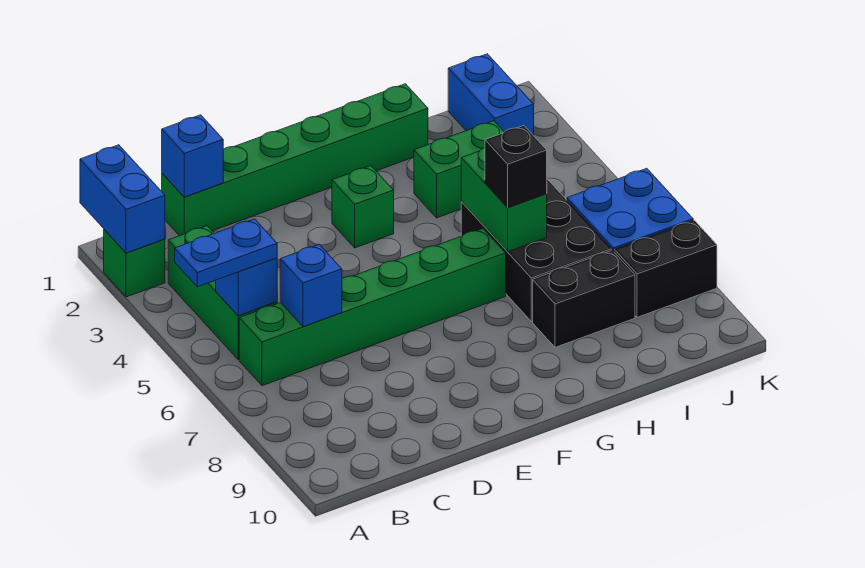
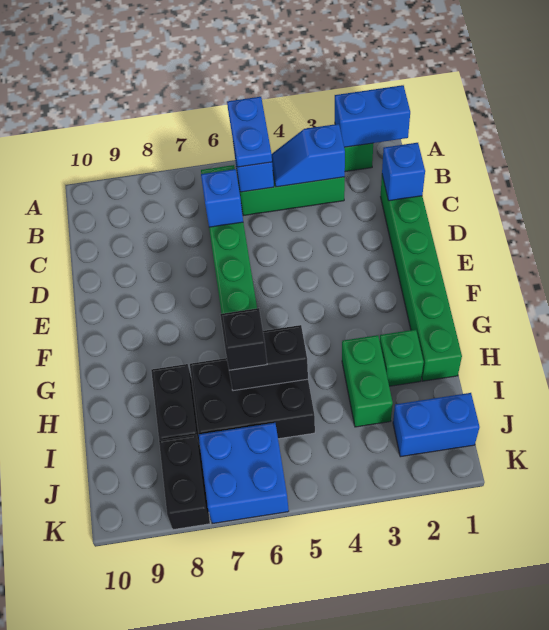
none -> blue slope B3:B4 level 2 top 3
green brick F3 level 1 -> green brick H2 level 1
green brick H5:H6 level 2 -> black brick H5:H6 level 2

